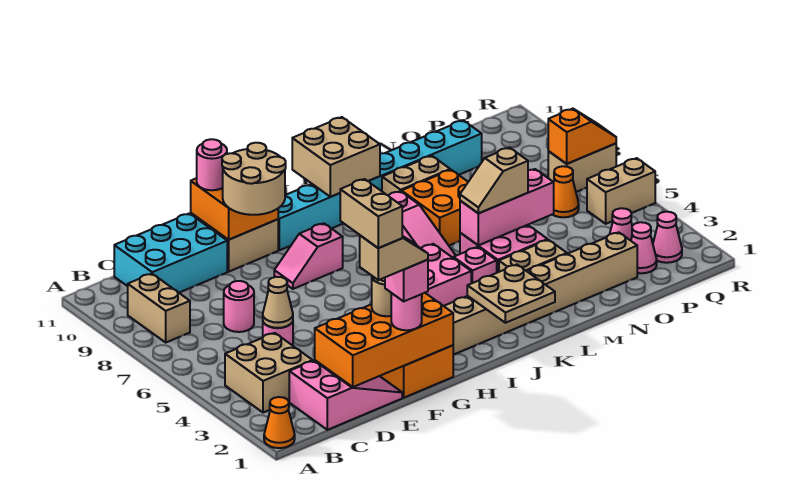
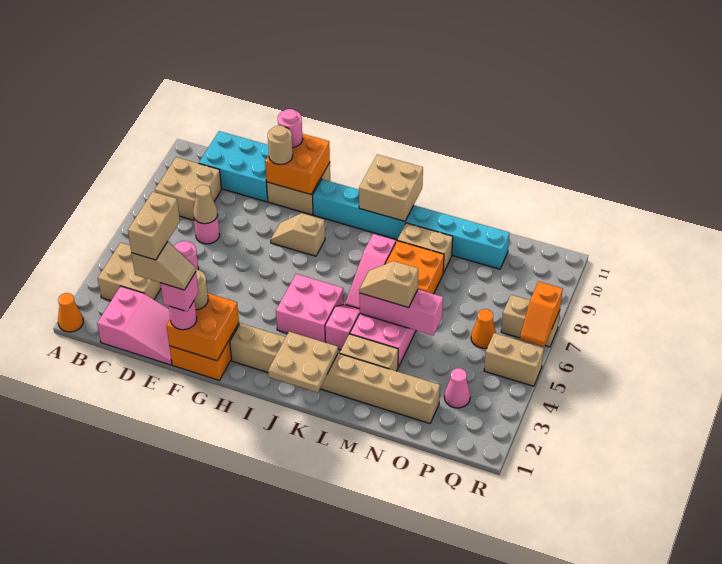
tan brick B8:B9 level 1 -> tan brick B8:C9 level 1
orange brick D1:G2 level 2 -> orange brick F1:G2 level 2
tan cone D5 level 2 -> tan cone D7 level 2
tan round brick F9:G10 level 3 -> tan round brick F10 level 3
pink slope G8:H8 level 1 top H -> tan slope G8:H8 level 1 top H
pink cone P2 level 1 -> none
pink cone Q2 level 1 -> none
orange slope Q7:R7 level 2 top Q -> orange slope R6:R7 level 2 top 7

